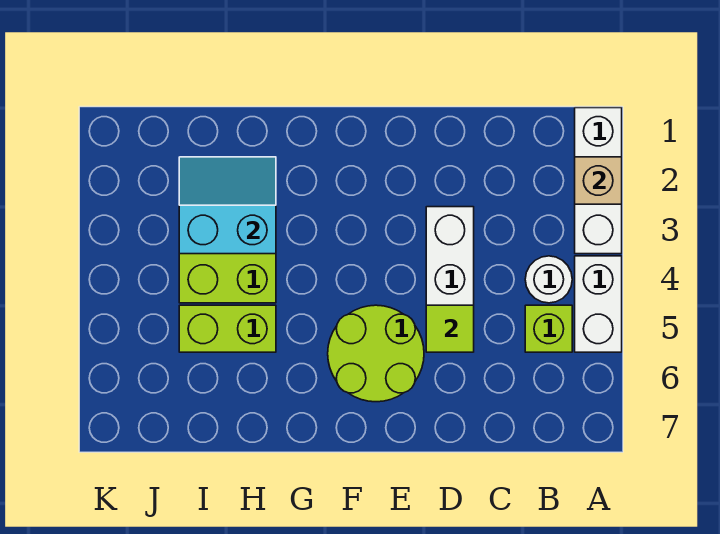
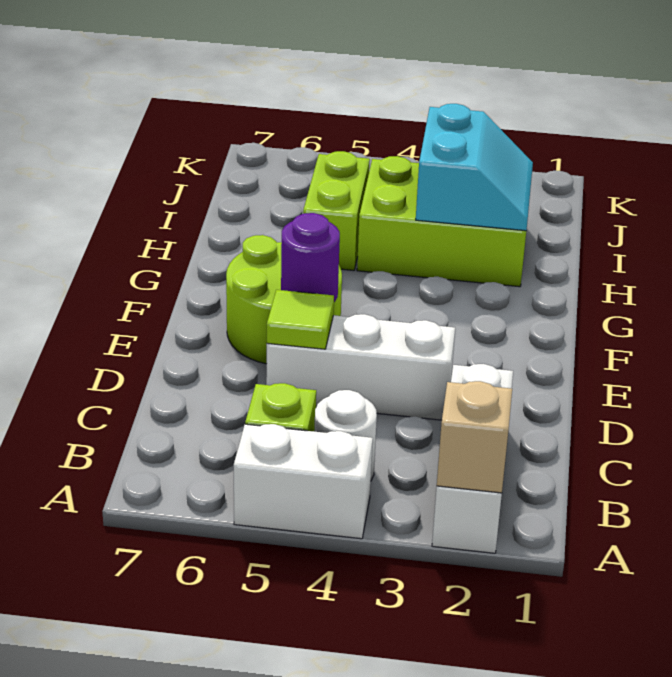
white brick A1:A3 level 1 -> white brick A2:C2 level 1
none -> purple round brick E5 level 2

